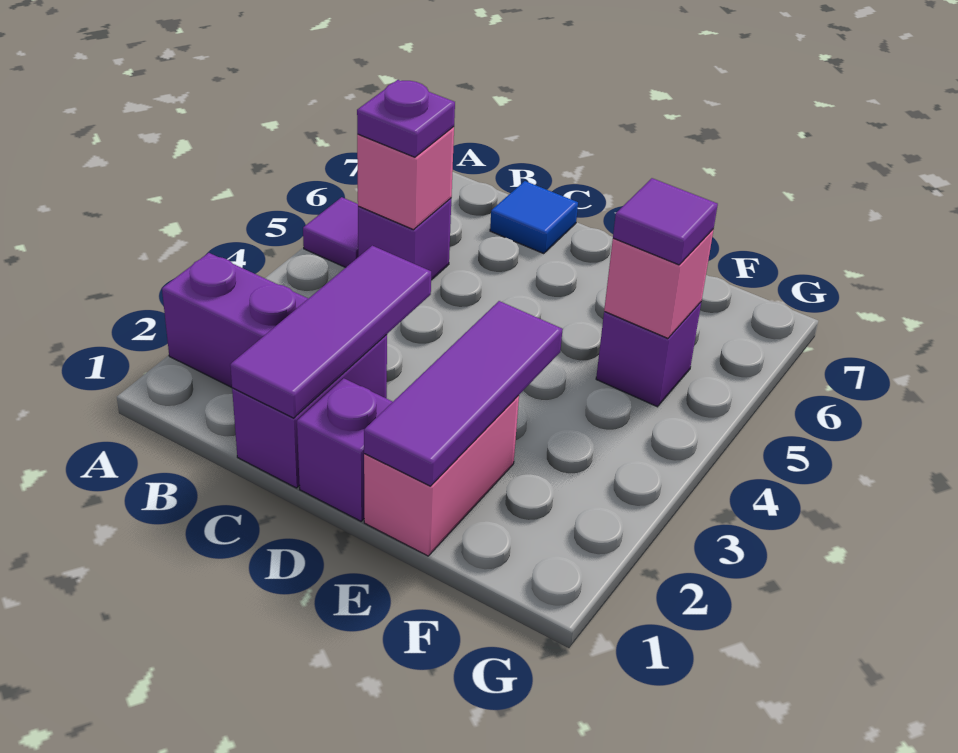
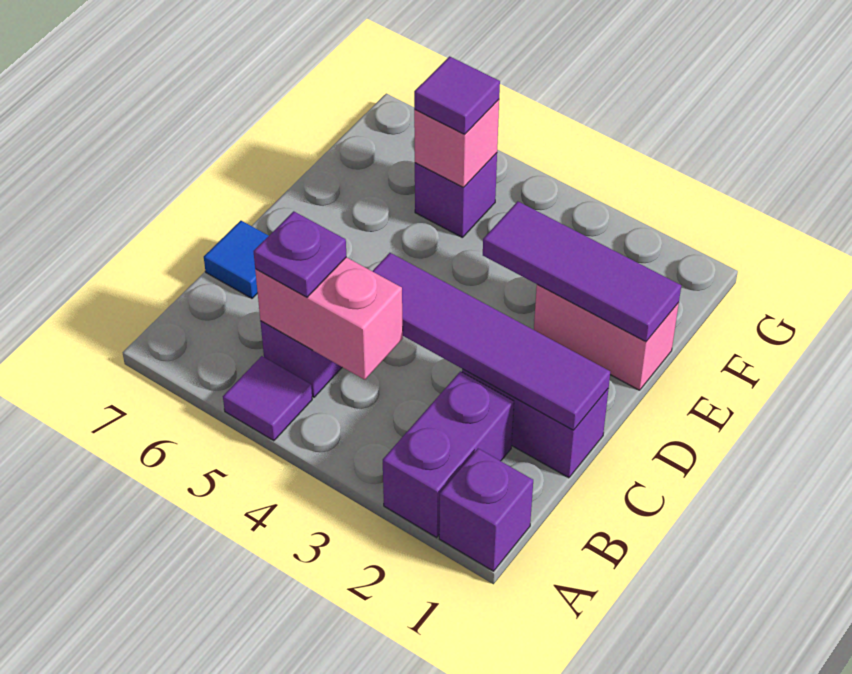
pink brick B5 level 2 -> pink brick B4:B5 level 2
purple tile C1:C3 level 2 -> purple tile C1:C4 level 2
purple brick D1 level 1 -> purple brick A1 level 1

